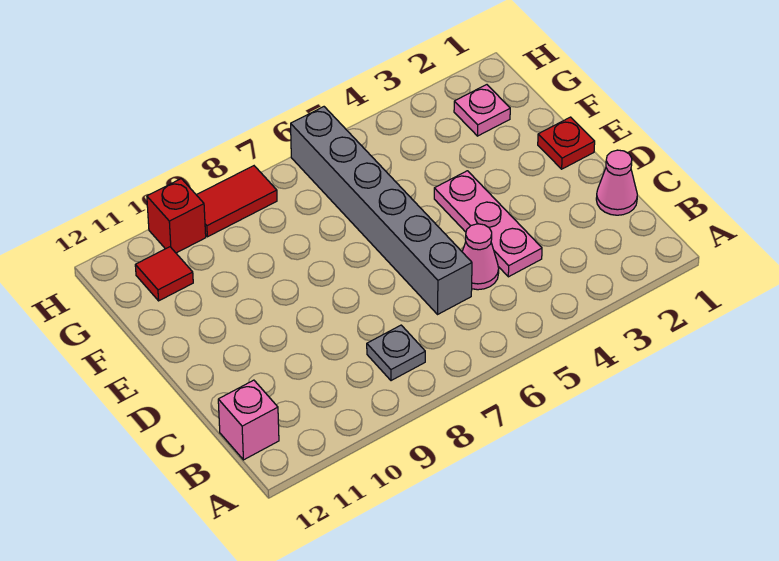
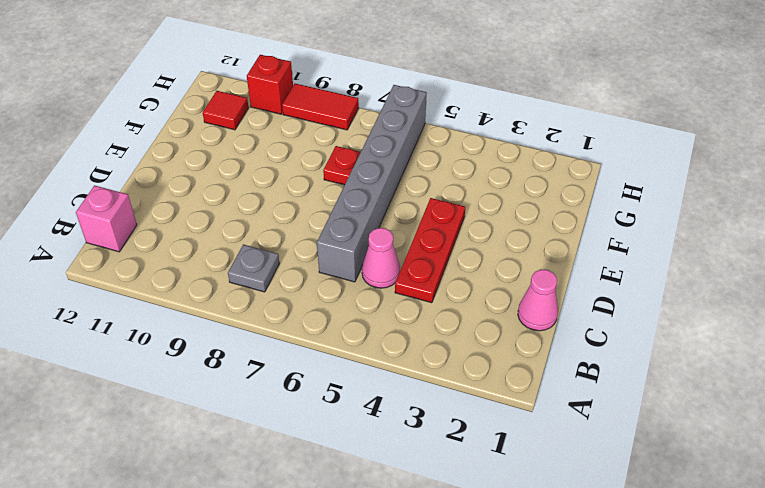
pink plate C4:E4 level 1 -> red plate C4:E4 level 1
red plate E1 level 1 -> red plate F7 level 1
pink plate G2 level 1 -> none

